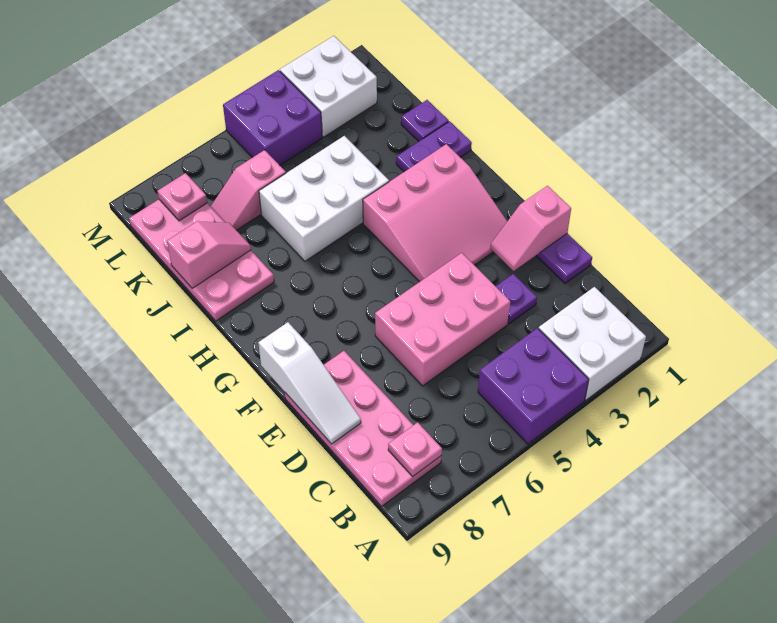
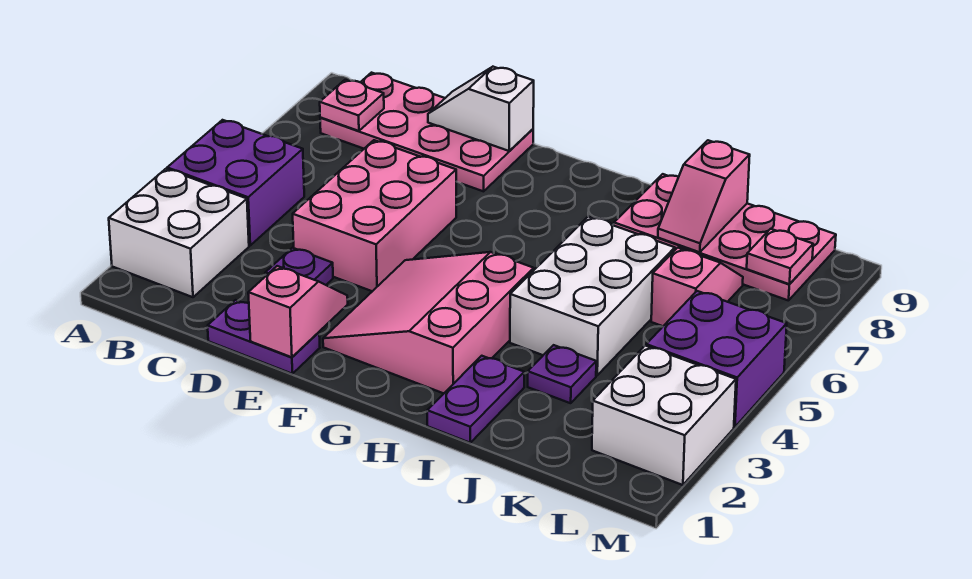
white slope D9:F9 level 2 top F -> white slope D9:E9 level 2 top E
purple plate J1 level 1 -> purple plate J3 level 1

